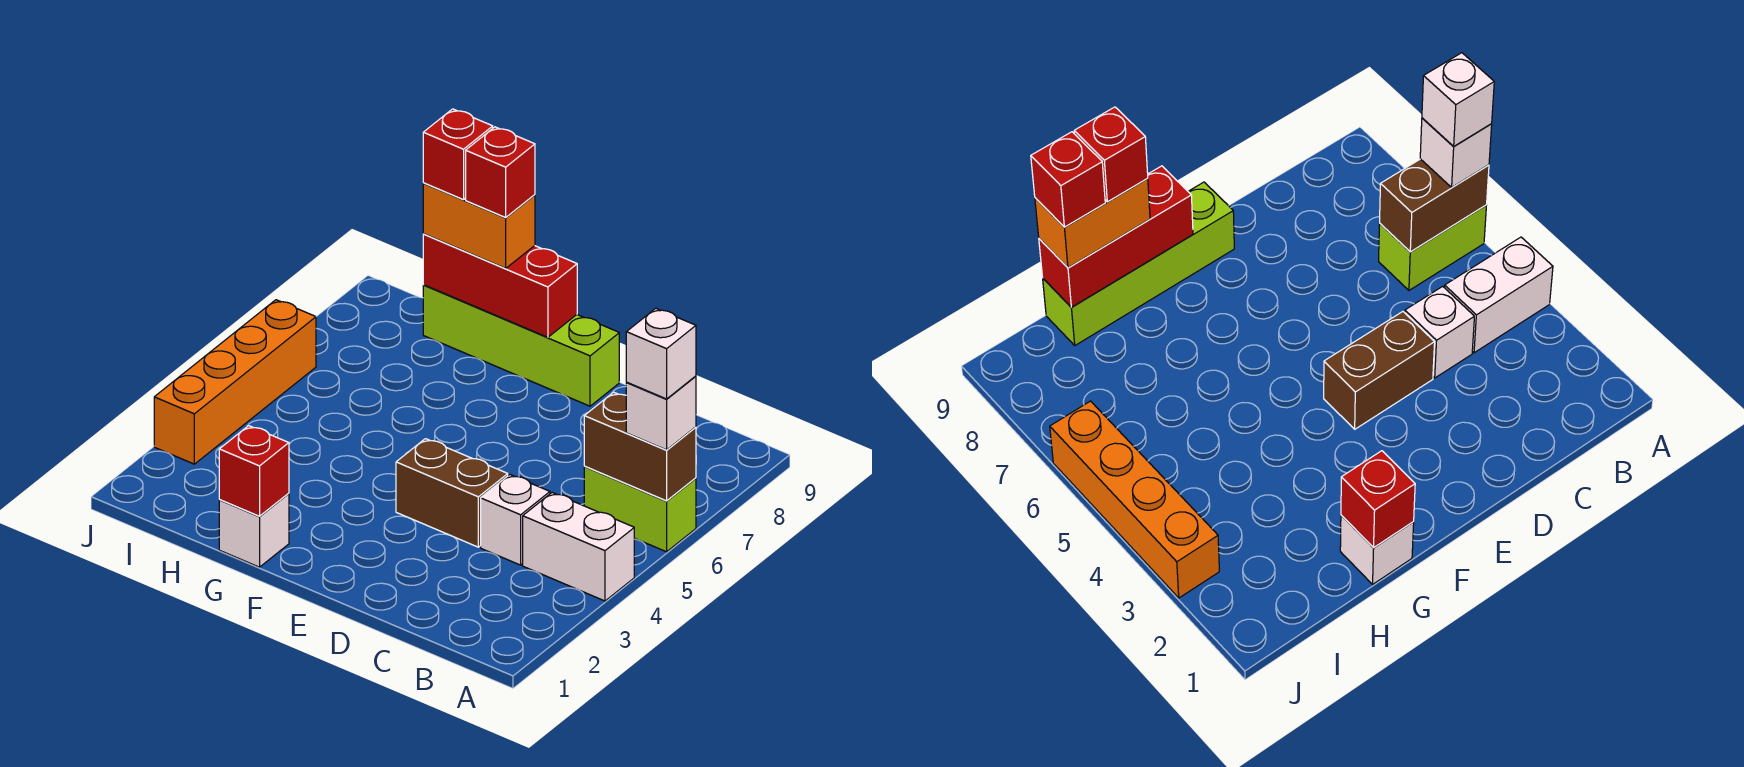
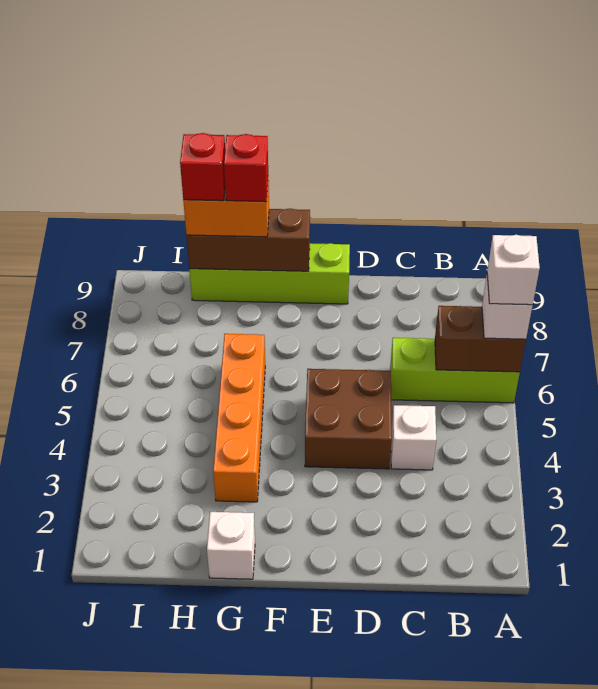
white brick A4:B4 level 1 -> none
lime brick A6:B6 level 1 -> lime brick A6:C6 level 1
brown brick D4:E4 level 1 -> brown brick D4:E5 level 1
red brick F9:H9 level 2 -> brown brick F9:H9 level 2
red brick G1 level 2 -> none
orange brick J3:J6 level 1 -> orange brick G3:G6 level 1

